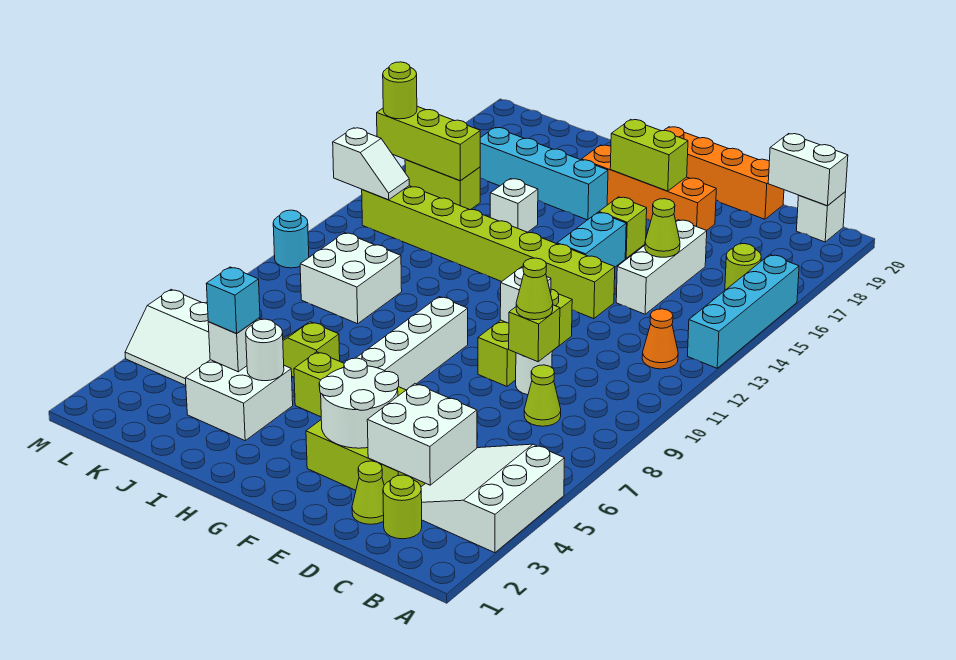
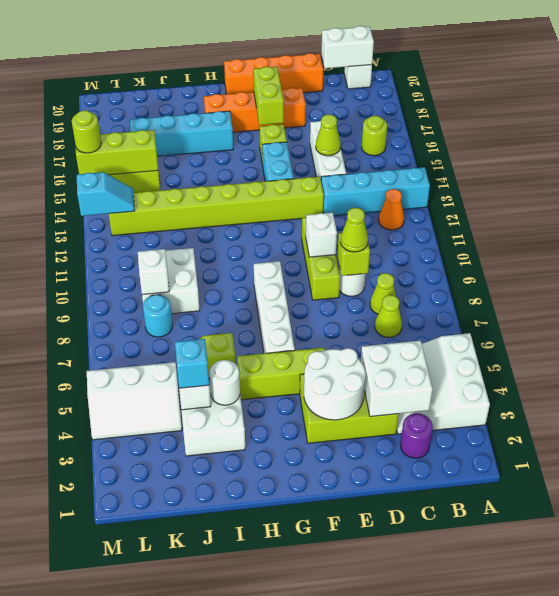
cyan brick A13:A16 level 1 -> cyan brick A13:D13 level 1
lime round brick C2 level 1 -> purple round brick C2 level 1
lime cone D2 level 1 -> lime cone C7 level 1
lime brick F18:G18 level 2 -> lime brick F17:F18 level 2
white brick I15 level 1 -> white brick K9 level 2
white slope L13:M13 level 2 top M -> cyan slope L13:M13 level 2 top M
cyan round brick M10 level 1 -> cyan round brick K8 level 1

